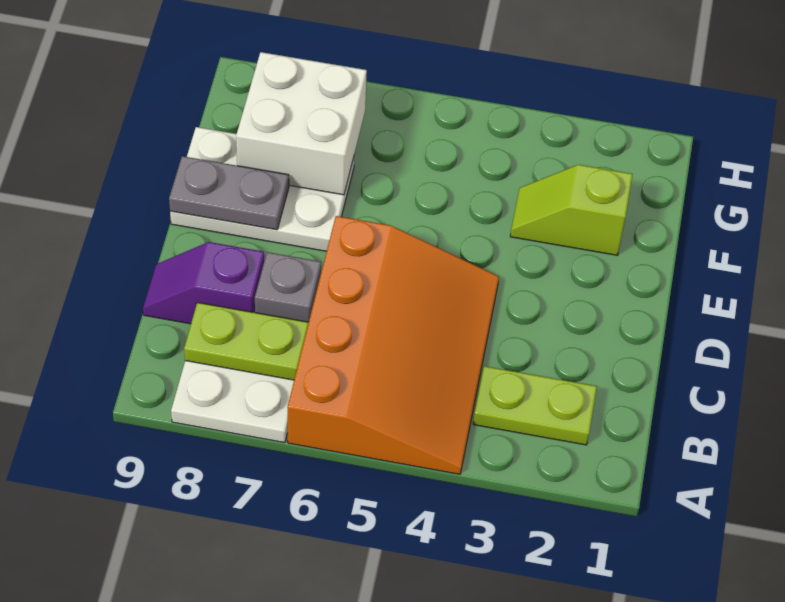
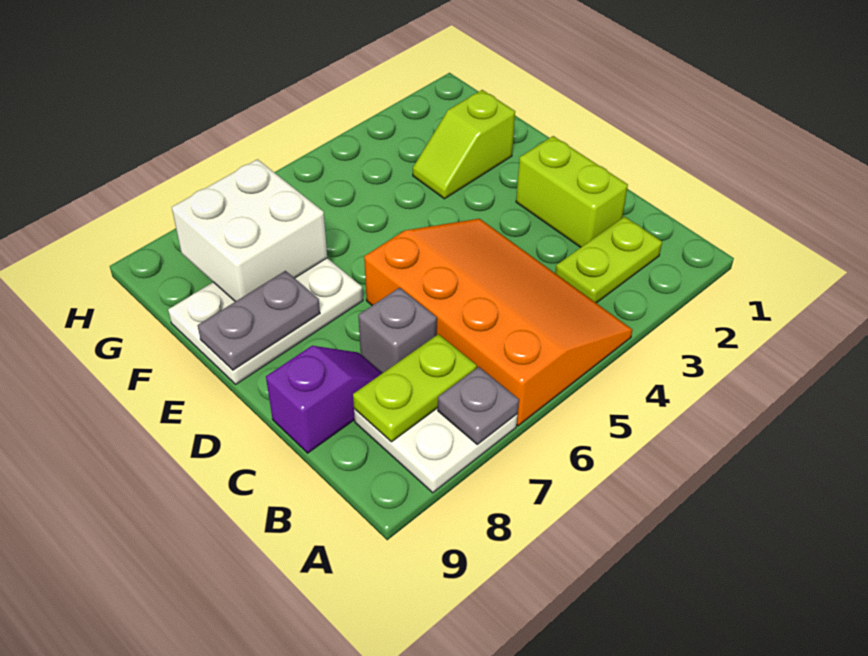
none -> grey plate A7 level 2
none -> lime brick C2:D2 level 1
purple slope C8:C9 level 1 top 8 -> purple slope C8:C9 level 1 top 9

